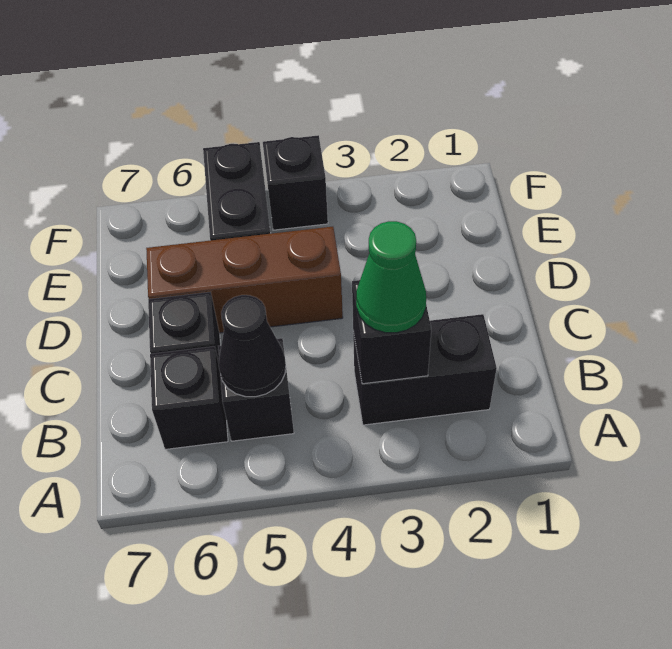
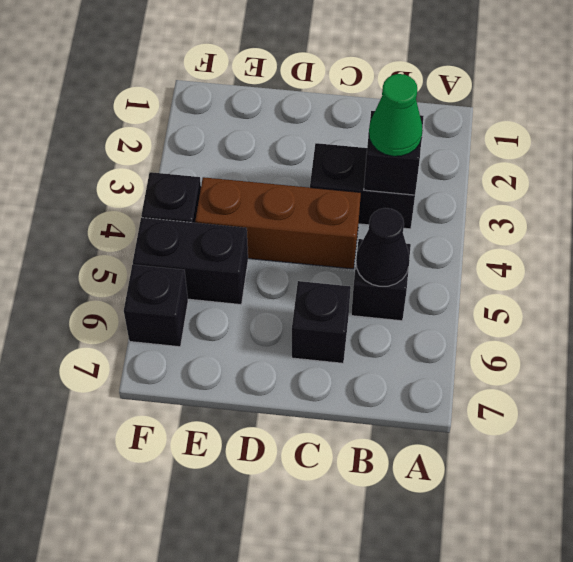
black brick B2:B3 level 1 -> black brick B3:C3 level 1
black brick B6 level 1 -> black brick F6 level 1
brown brick D4:D6 level 1 -> brown brick C4:E4 level 1

